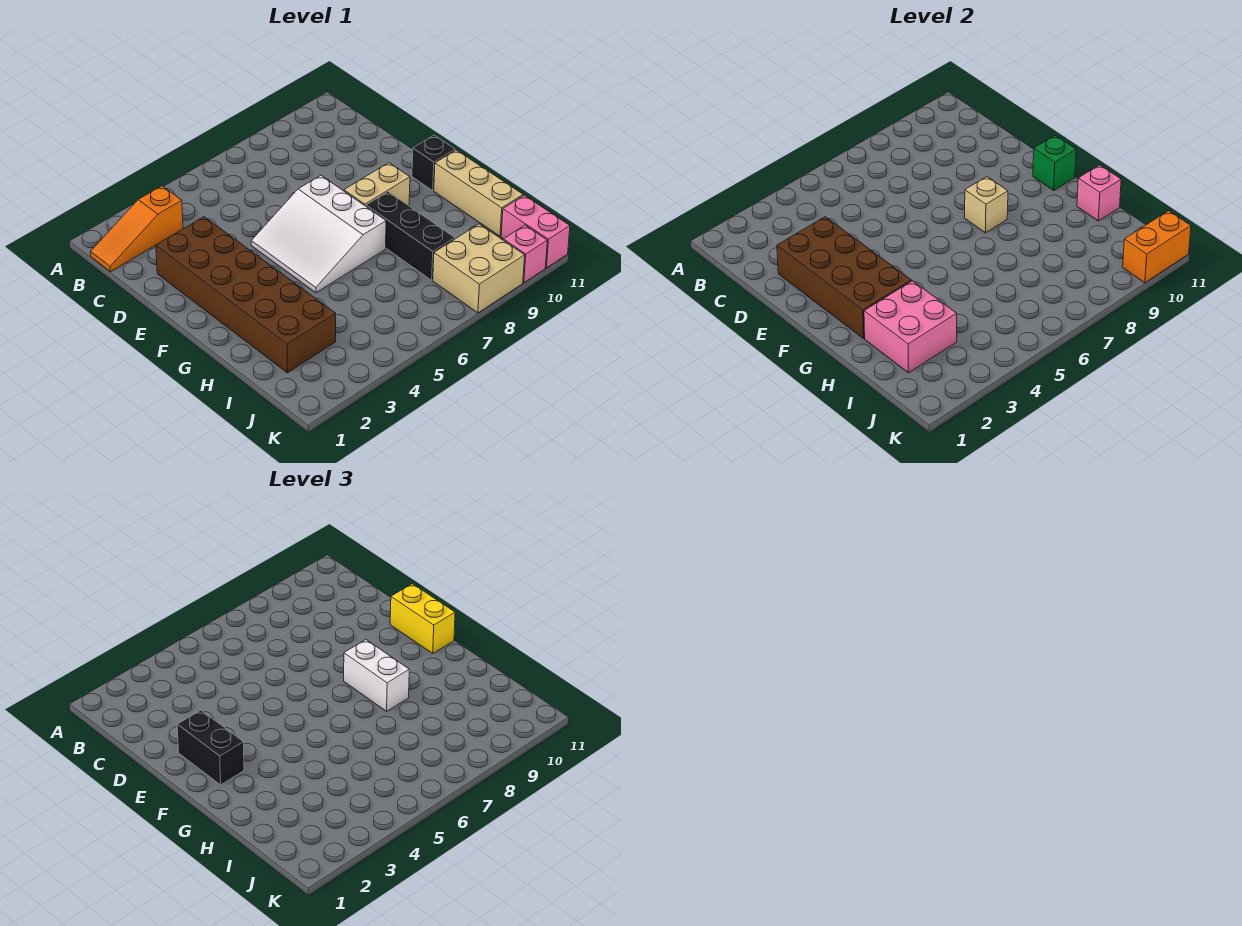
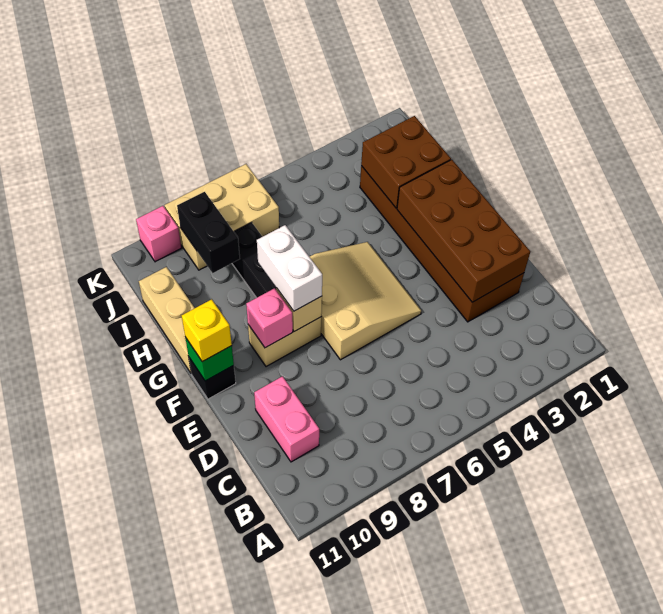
orange slope B1:B3 level 1 top 3 -> none
black brick E2:F2 level 3 -> black brick I9:J9 level 2
white slope E5:G7 level 1 top 7 -> tan slope E5:G7 level 1 top 7
yellow brick E11:F11 level 3 -> yellow brick F11 level 3
pink brick H2:I3 level 2 -> brown brick H2:I3 level 2
pink brick H11 level 2 -> pink brick F9 level 2
tan brick J8:K9 level 1 -> tan brick J7:K9 level 1
pink brick J11:K11 level 1 -> pink brick C10:D10 level 1
orange brick K10:K11 level 2 -> none

